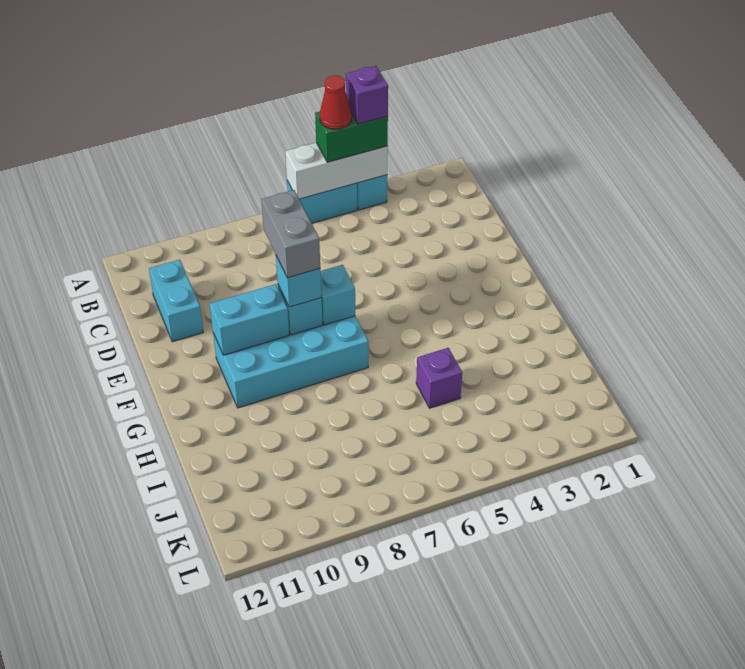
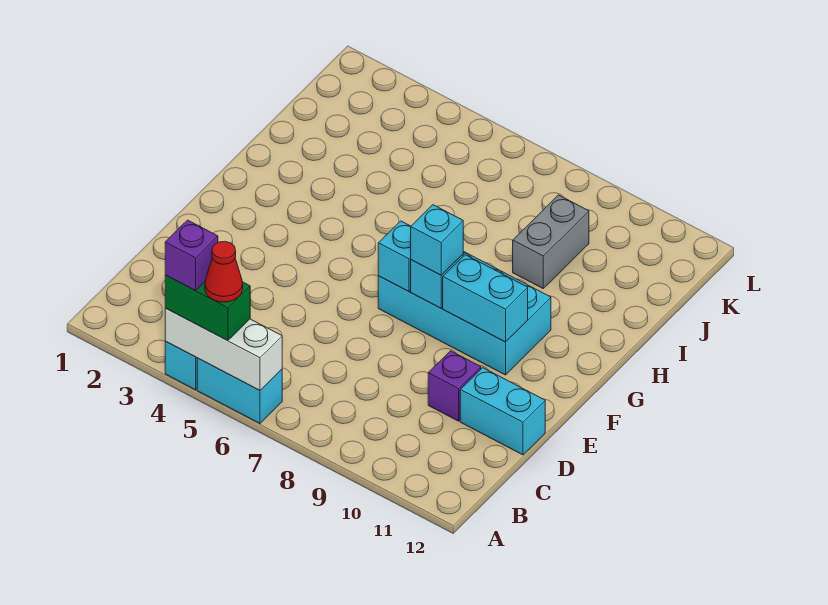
cyan brick C11:D11 level 1 -> cyan brick D11:D12 level 1
grey brick E8:F8 level 4 -> grey brick I9:J9 level 1
purple brick I5 level 1 -> purple brick D10 level 1

